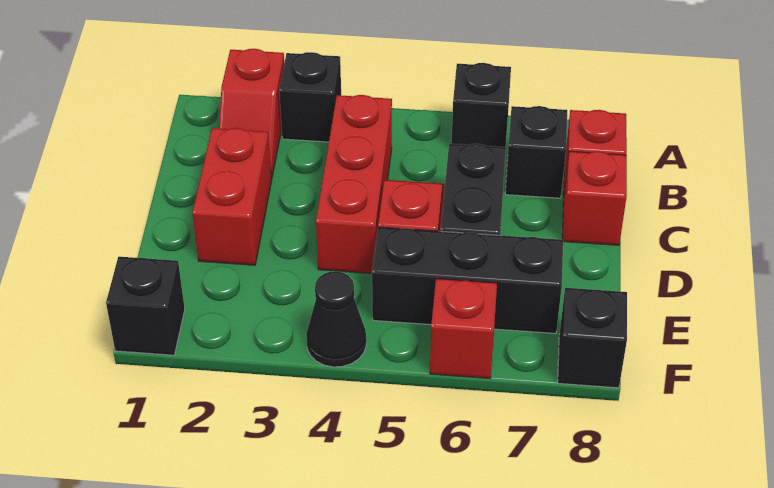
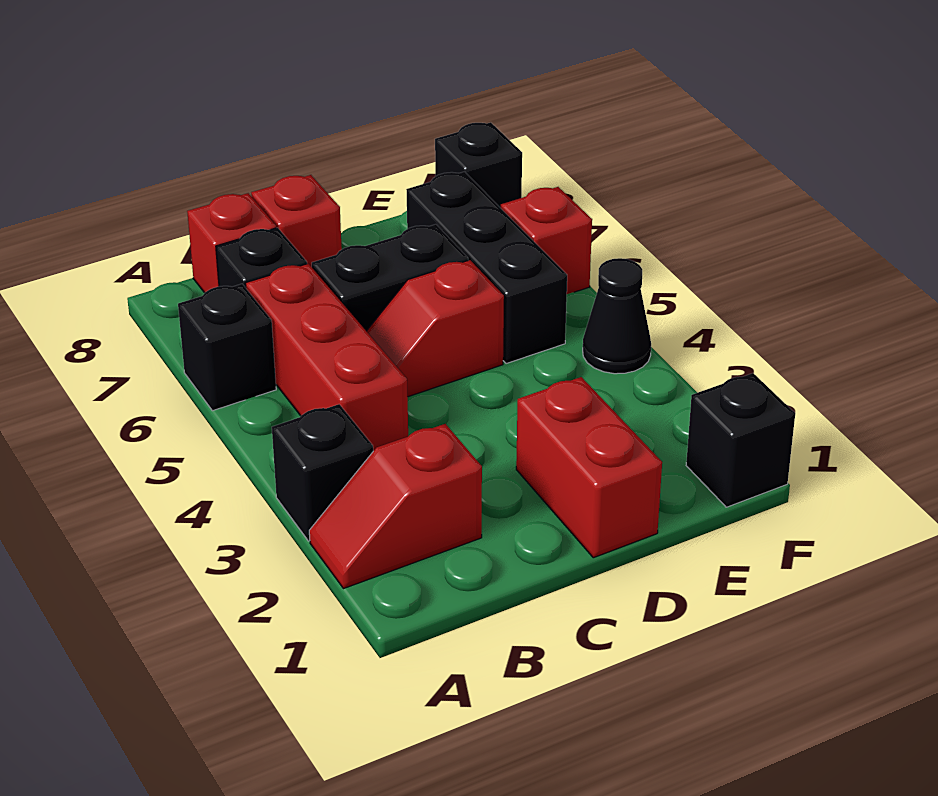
red slope A2:B2 level 1 top A -> red slope A2:B2 level 1 top B
red brick B4:D4 level 1 -> red brick B4:B6 level 1
red brick C2:D2 level 1 -> red brick D1:D2 level 1

